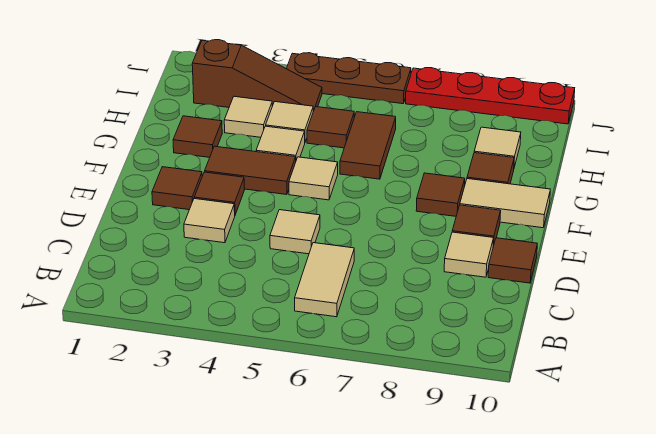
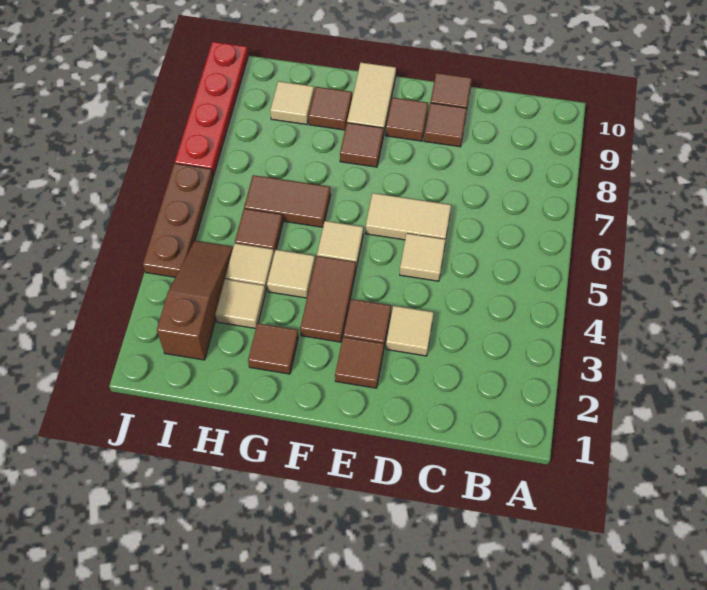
tan tile B6:C6 level 1 -> tan tile D6:E6 level 1
tan tile D9 level 1 -> brown tile D9 level 1

